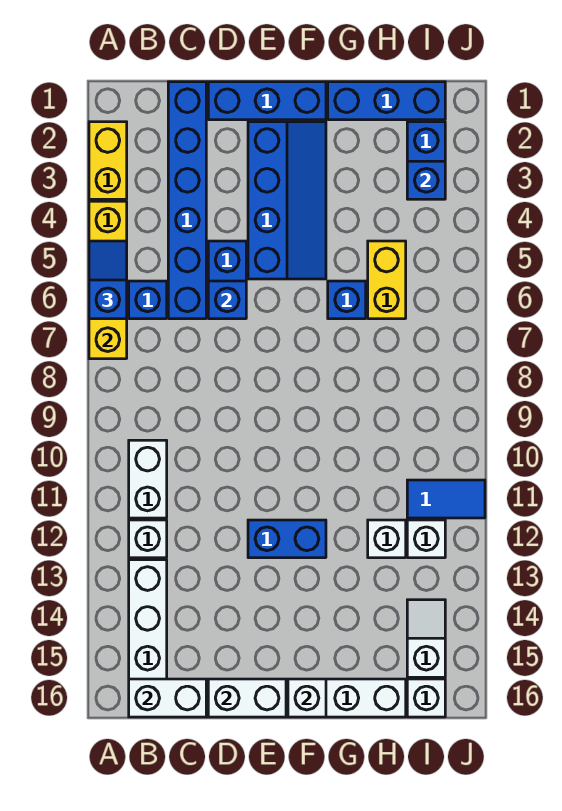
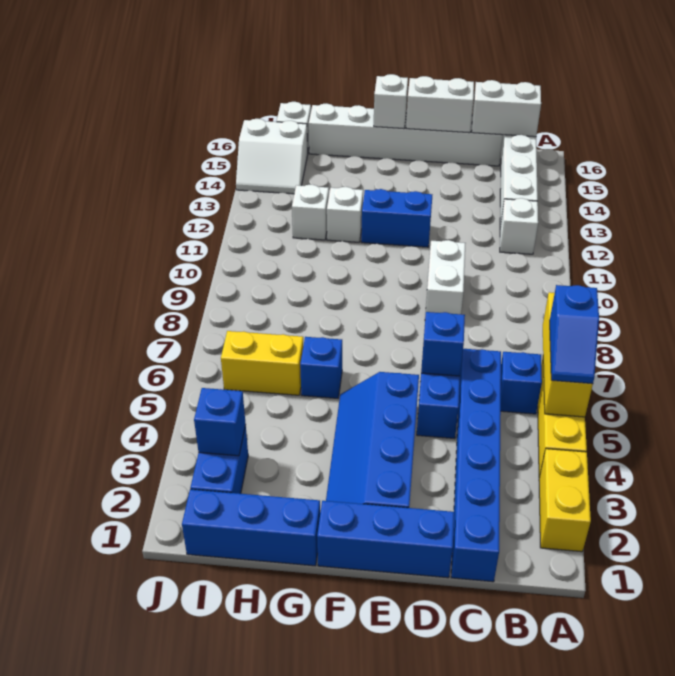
white brick B10:B11 level 1 -> white brick D9:D10 level 1
yellow brick H5:H6 level 1 -> yellow brick H6:I6 level 1
blue tile I11:J11 level 1 -> none
white brick I12 level 1 -> white brick G12 level 1
white slope I14:I15 level 1 top 15 -> white slope I14:J15 level 1 top 15

